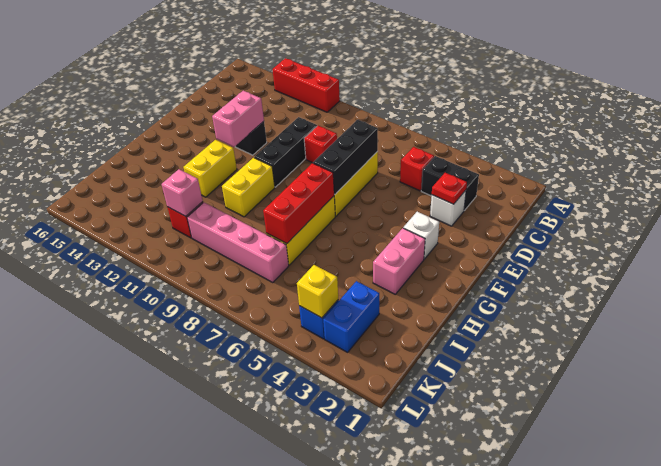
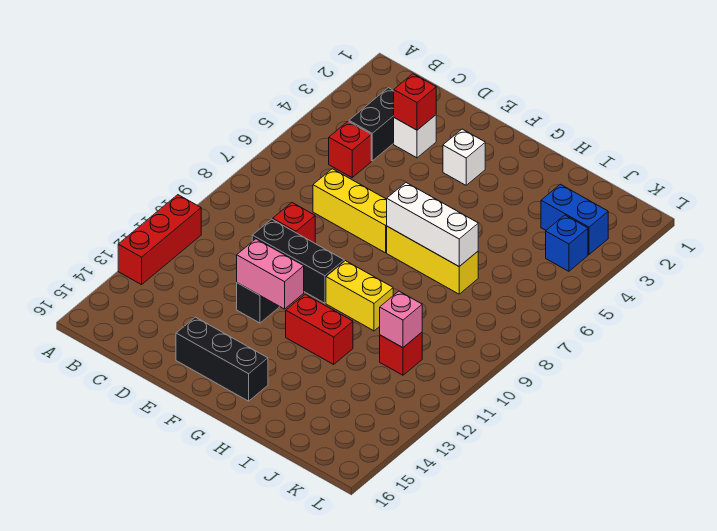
red plate D3 level 2 -> red brick D3 level 2
black brick D7:F7 level 2 -> black brick E15:G15 level 1
pink brick G3:H3 level 1 -> none
red brick G7:I7 level 2 -> white brick G7:I7 level 2
yellow brick G12:H12 level 1 -> red brick G12:H12 level 1
pink brick J7:J10 level 1 -> none
yellow brick K4 level 2 -> none

